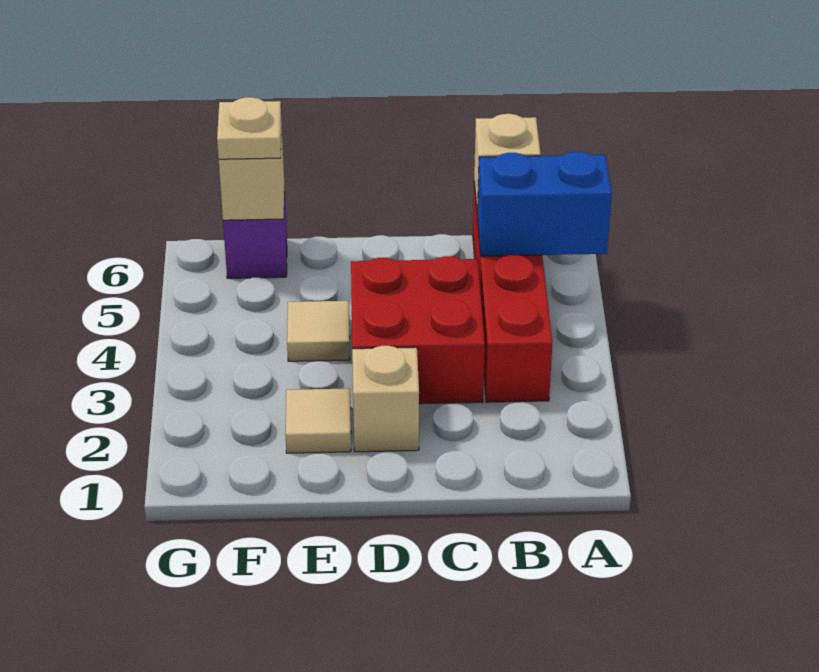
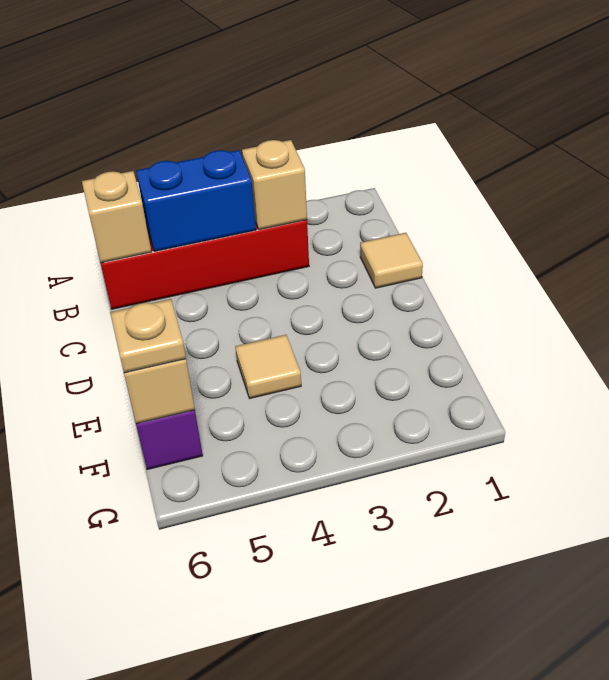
blue brick A5:B5 level 2 -> blue brick B4:B5 level 2
red brick C3:D4 level 1 -> none
tan brick D2 level 1 -> tan brick B3 level 2
tan tile E2 level 1 -> tan tile C1 level 1

